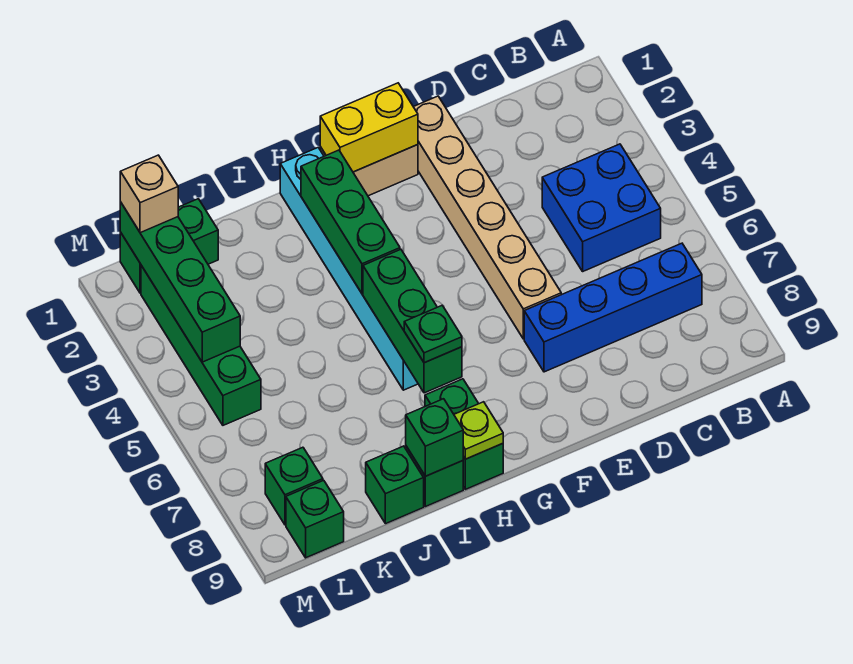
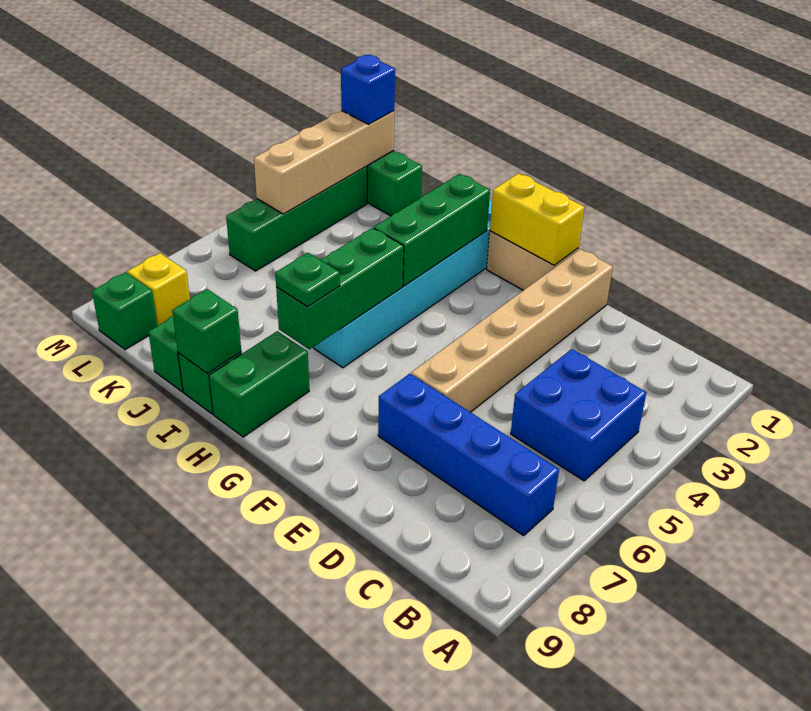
lime plate H9 level 2 -> none
green brick L1:L4 level 2 -> tan brick L1:L4 level 2
tan brick L1 level 3 -> blue brick L1 level 3
green brick L8 level 1 -> yellow brick L8 level 1

